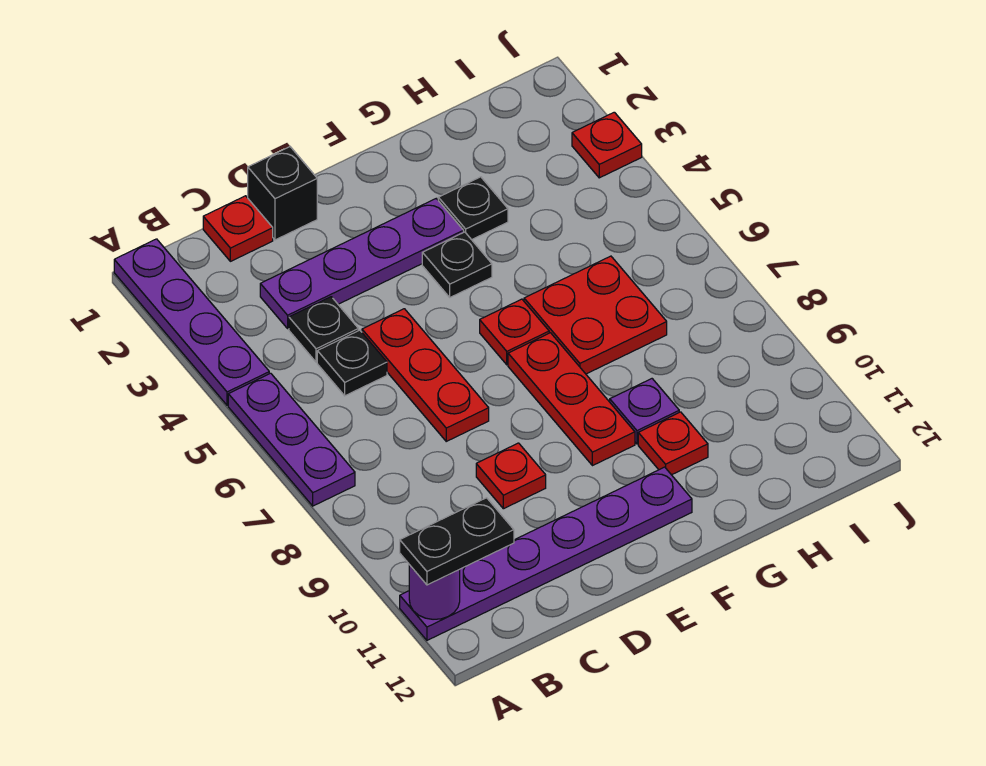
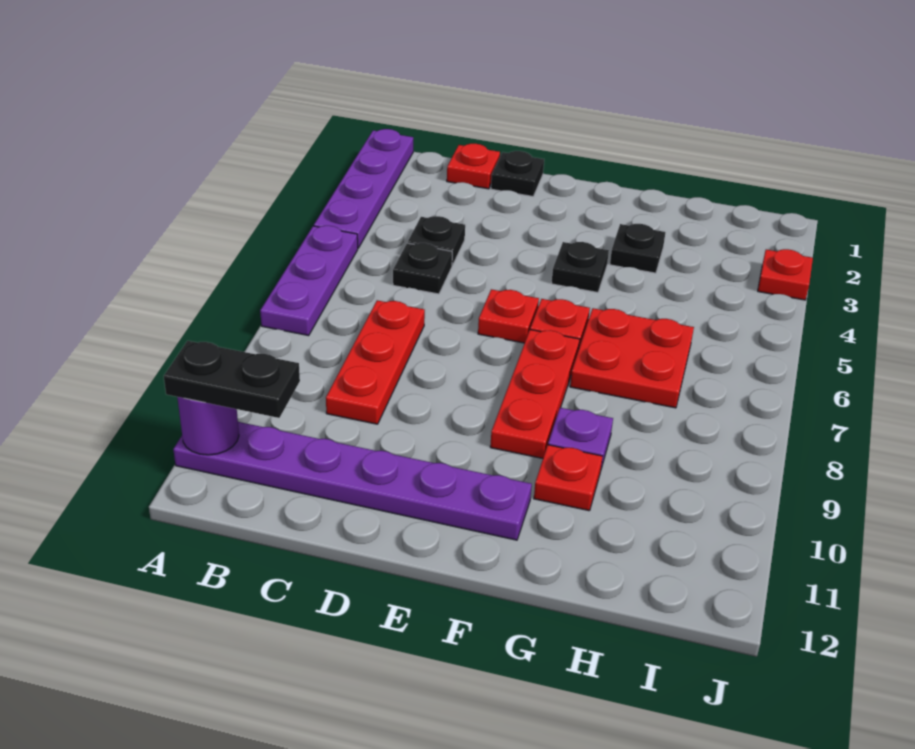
purple plate C3:F3 level 1 -> none
black brick D1 level 1 -> black plate D1 level 1
red plate D5:D7 level 1 -> red plate C7:C9 level 1
red plate D9 level 1 -> red plate E6 level 1

